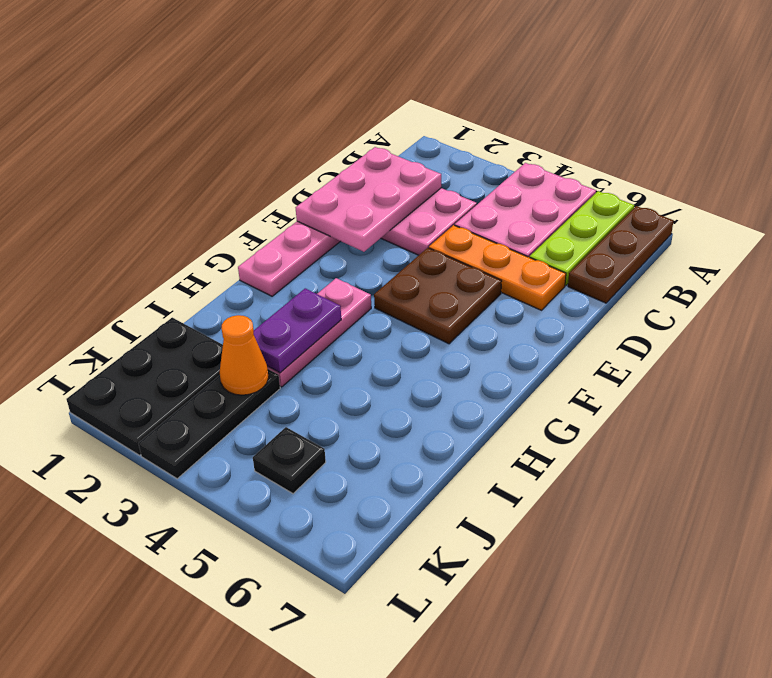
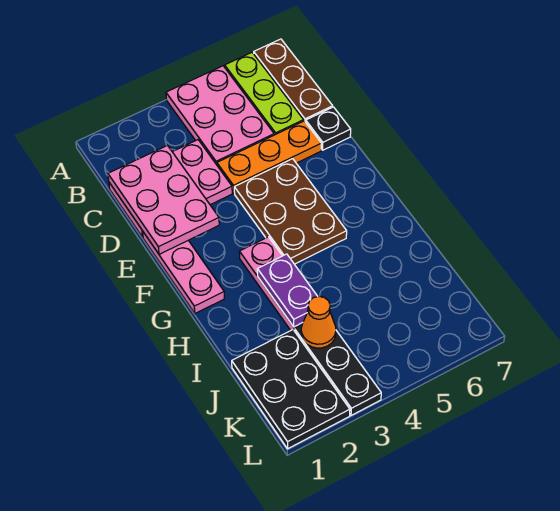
brown plate E4:F5 level 1 -> brown plate E4:G5 level 1
black plate K5 level 1 -> black plate D7 level 1

